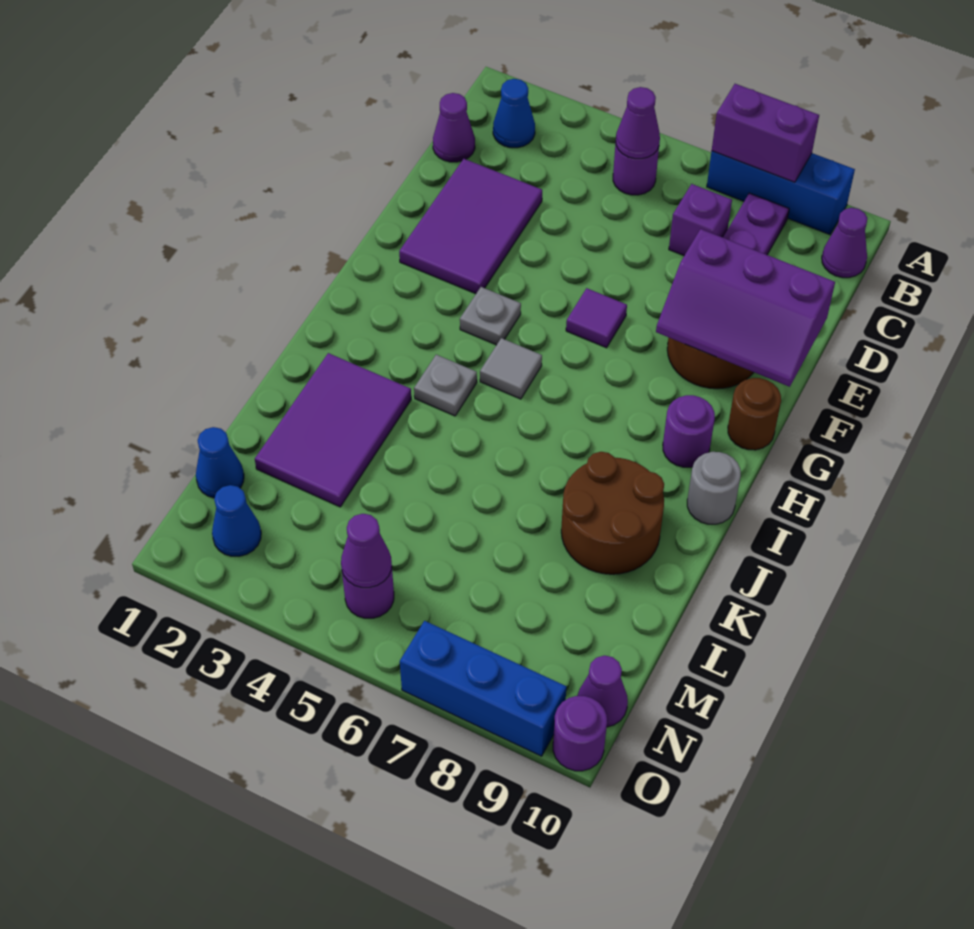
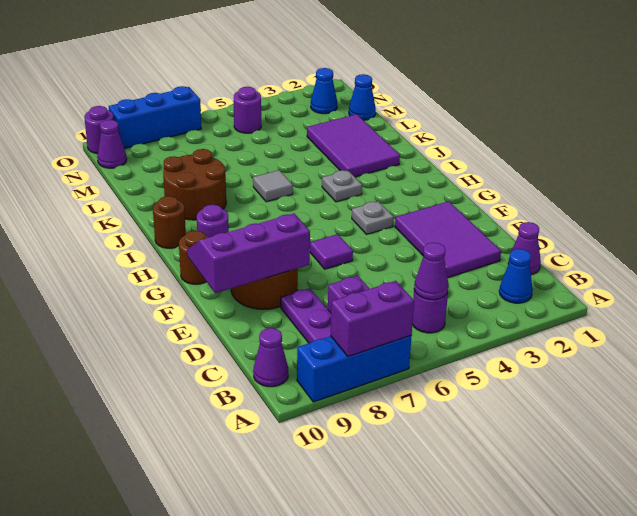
grey tile H5 level 1 -> grey tile J6 level 1
grey round brick I10 level 1 -> brown round brick I10 level 1
purple cone N5 level 2 -> none

